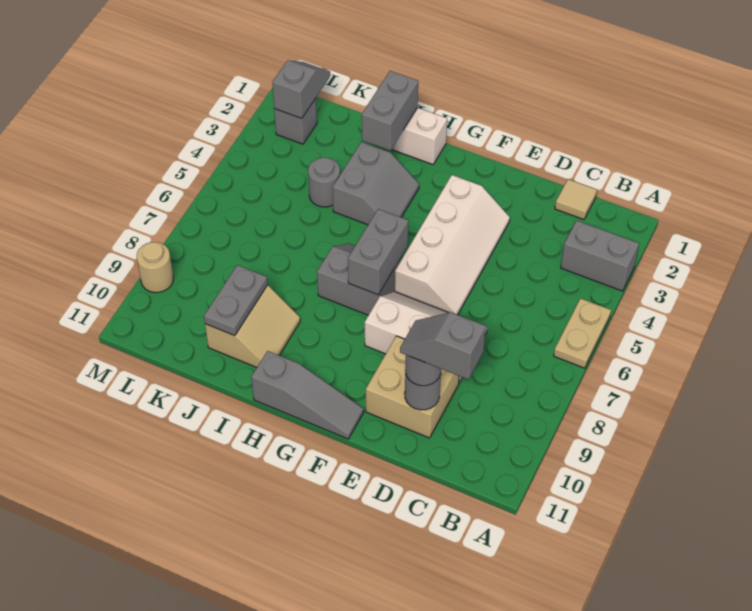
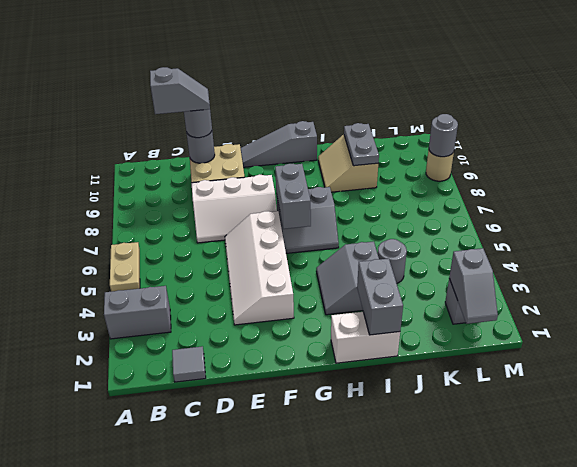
tan tile C1 level 1 -> grey tile C1 level 1
none -> grey round brick M9 level 2

